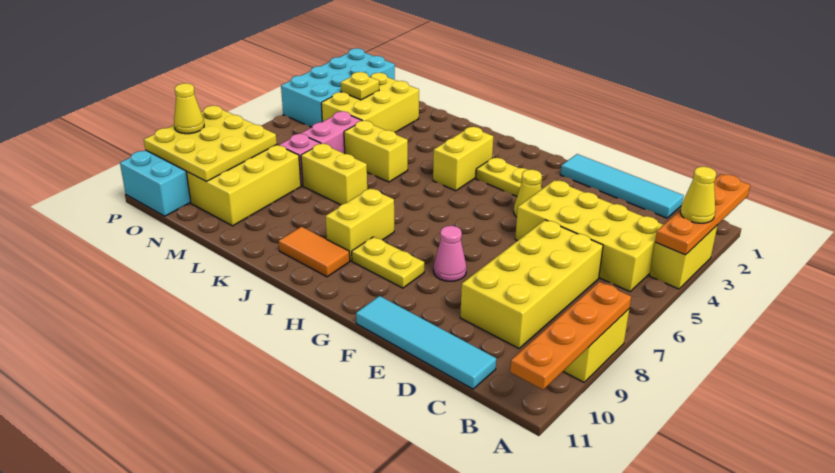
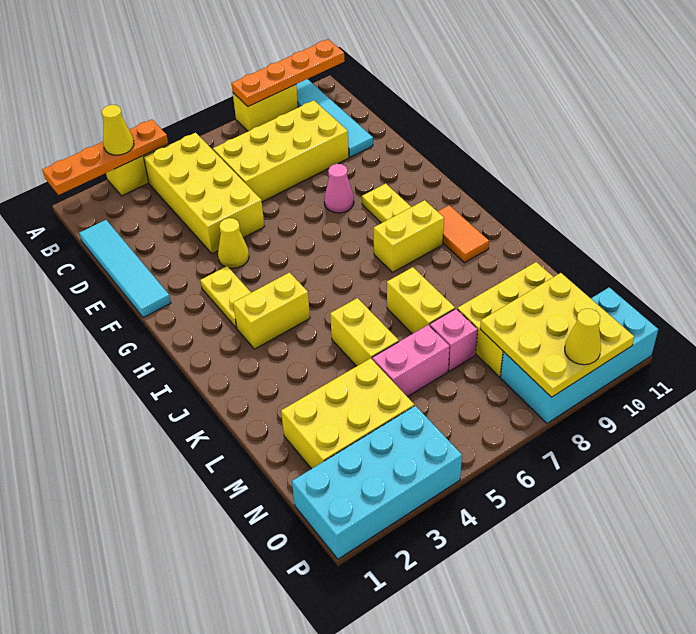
cyan tile C11:F11 level 1 -> cyan tile A10:D10 level 1
yellow plate N3 level 2 -> none

